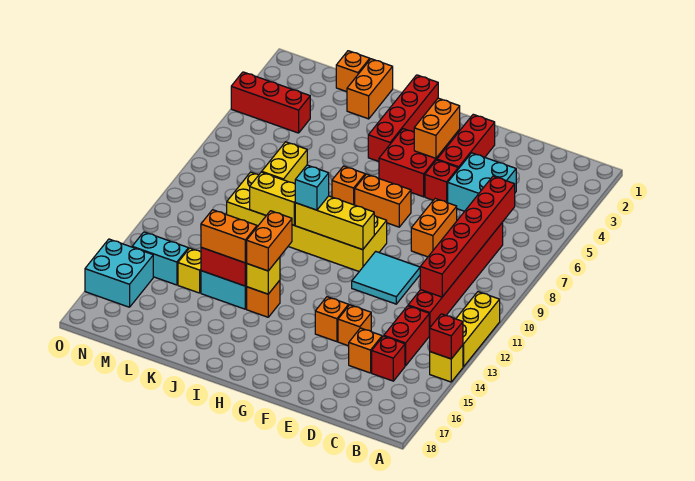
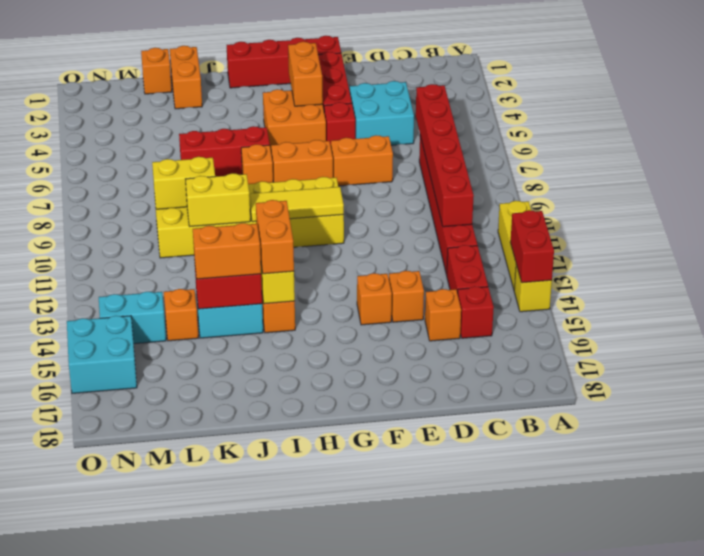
red brick A14 level 2 -> red brick A13:A14 level 2
orange brick E7:E8 level 1 -> orange brick E7:F7 level 1
cyan tile E10:F11 level 1 -> none
red brick G4:H5 level 1 -> orange brick G4:H5 level 1
yellow brick G10:I10 level 2 -> yellow tile G10:I10 level 2
red brick I1:I4 level 1 -> red brick F1:I1 level 1
cyan brick I10 level 3 -> none
yellow brick K8:K9 level 2 -> yellow brick K9:L9 level 2
yellow brick L14 level 1 -> orange brick L14 level 1
red brick M4:O4 level 1 -> red brick I6:K6 level 1

